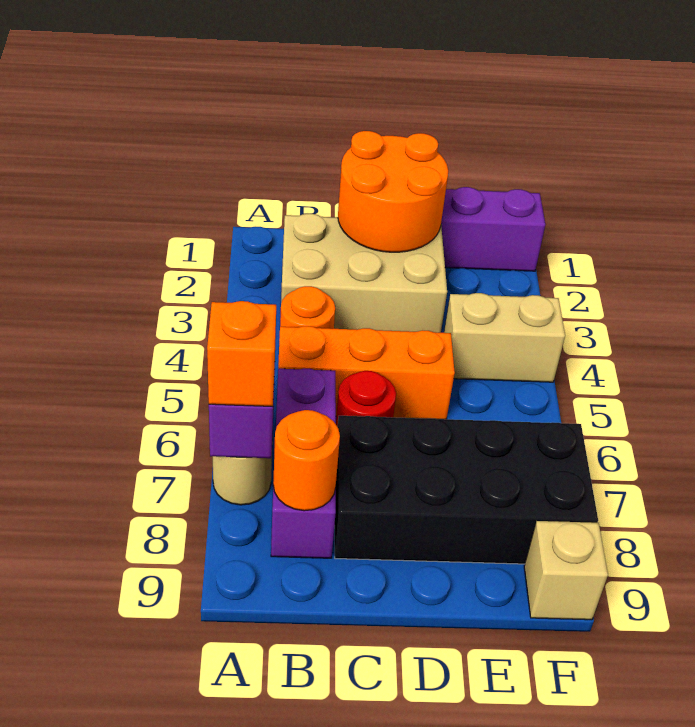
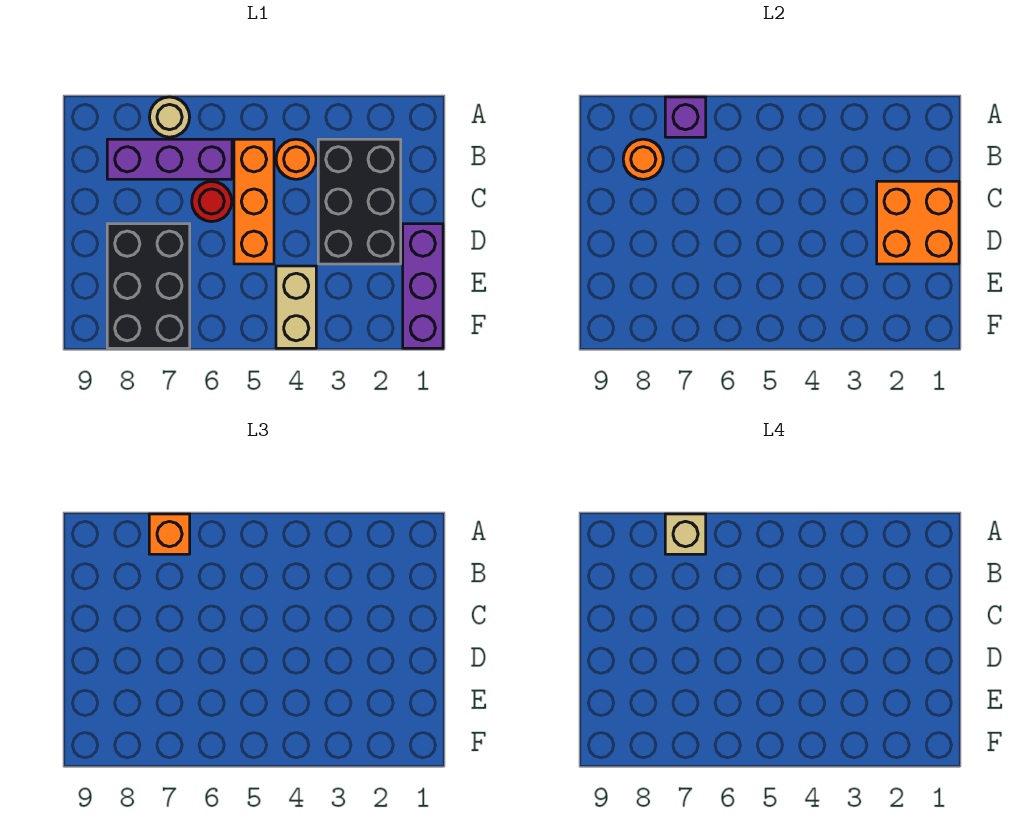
tan brick B2:D3 level 1 -> black brick B2:D3 level 1
orange round brick C1:D2 level 2 -> orange brick C1:D2 level 2
black brick C7:F8 level 1 -> black brick D7:F8 level 1
tan brick F9 level 1 -> tan brick A7 level 4

